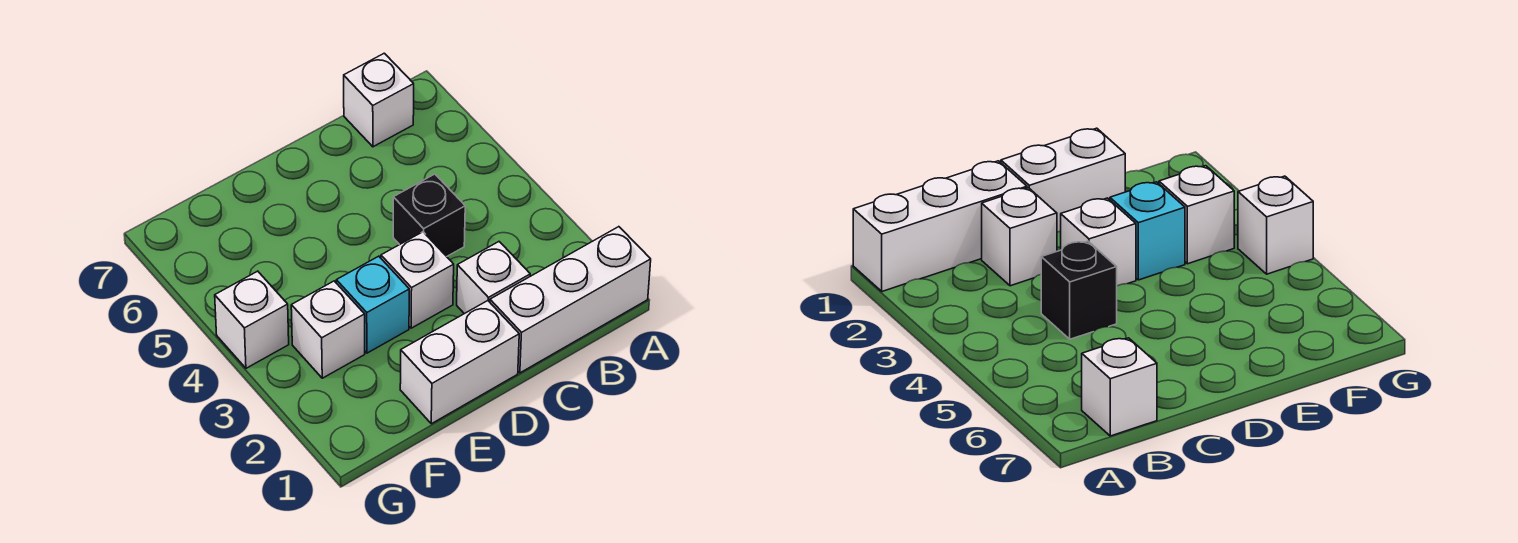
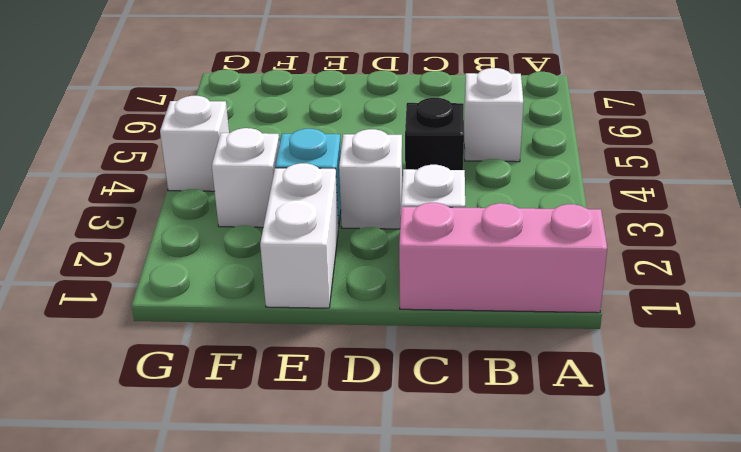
white brick A1:C1 level 1 -> pink brick A1:C1 level 1
white brick B7 level 1 -> white brick B5 level 1
white brick D1:E1 level 1 -> white brick E1:E2 level 1

